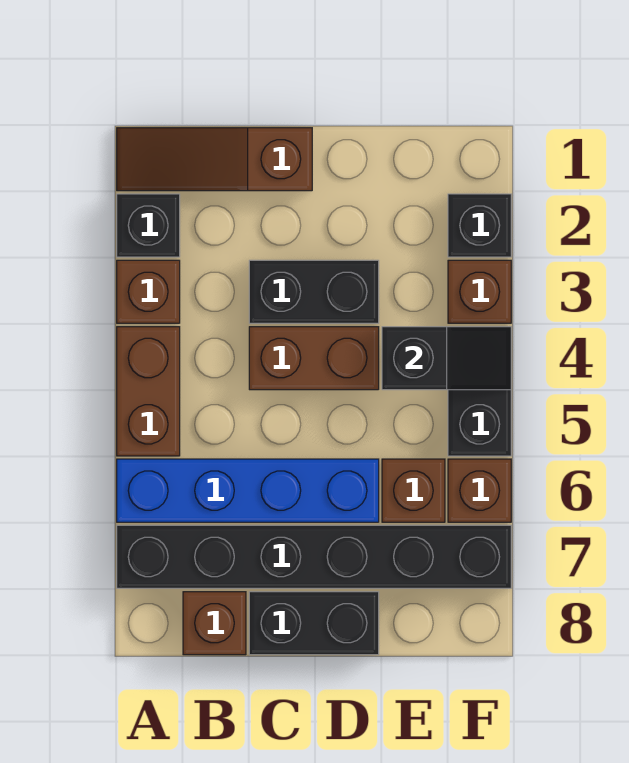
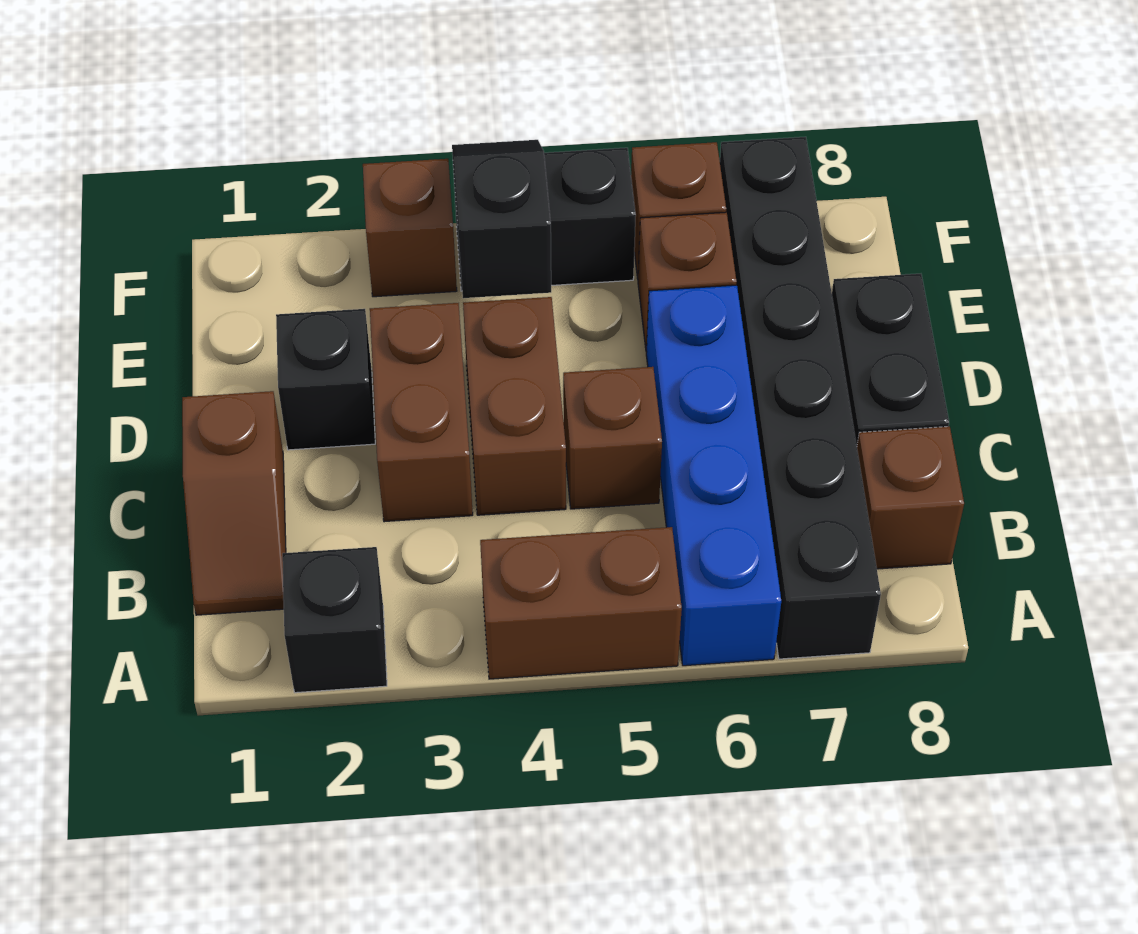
brown slope A1:C1 level 1 top C -> brown slope B1:C1 level 1 top C
brown brick A3 level 1 -> brown brick C5 level 1
black brick C3:D3 level 1 -> brown brick C3:D3 level 1
black brick F2 level 1 -> black brick D2 level 1

